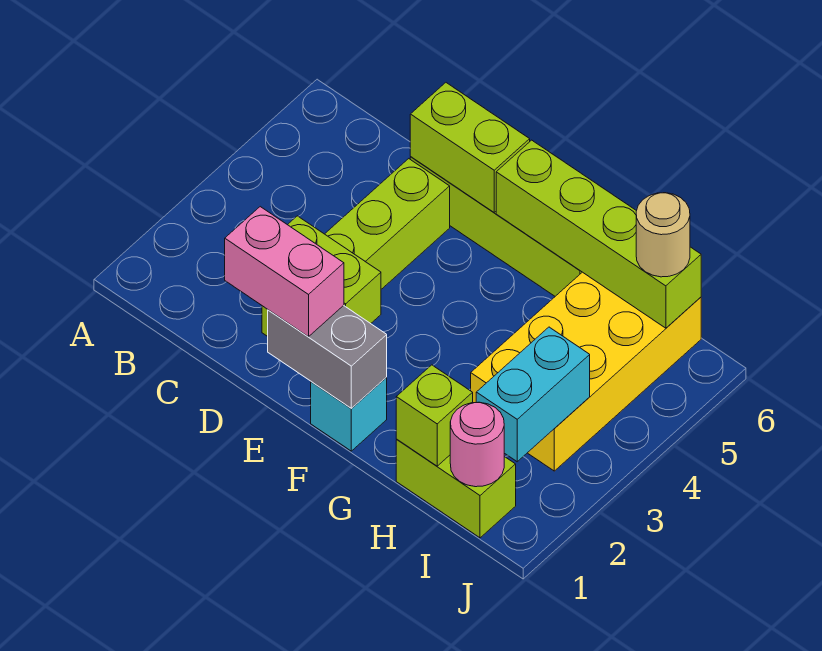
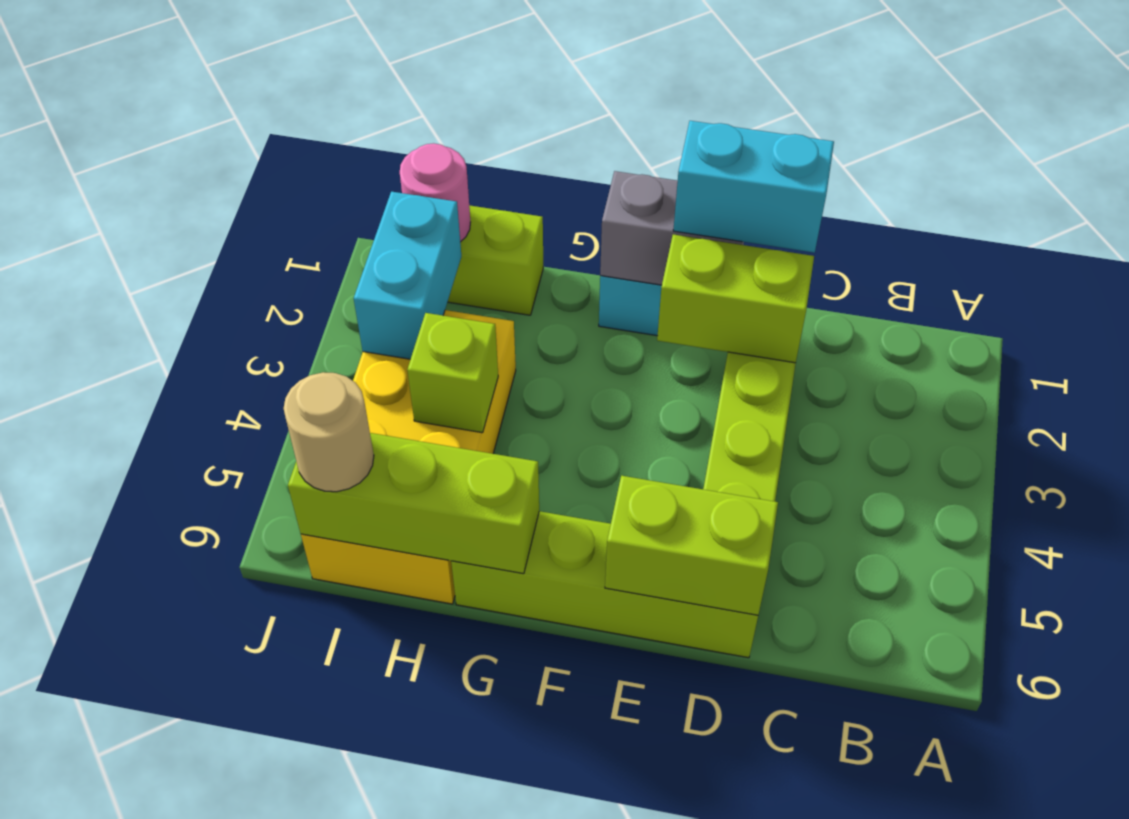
pink brick D1:E1 level 3 -> cyan brick D1:E1 level 3
lime brick F6:I6 level 2 -> lime brick G6:I6 level 2
lime brick H1 level 2 -> lime brick H4 level 2

